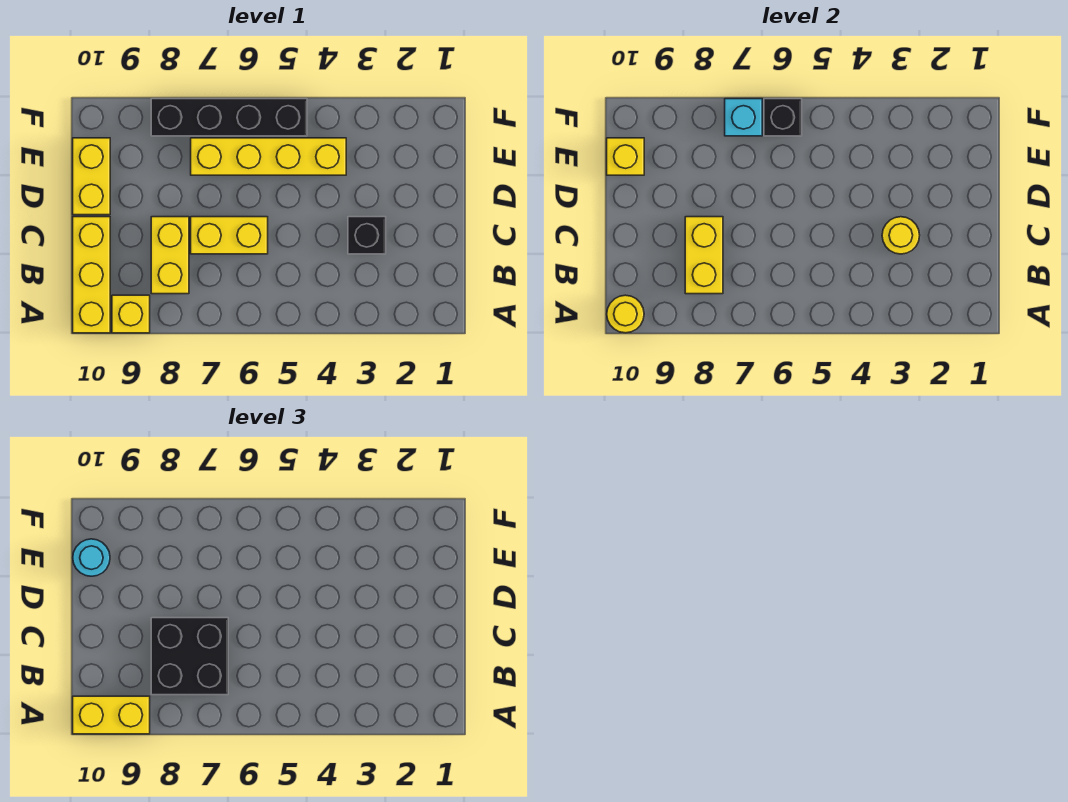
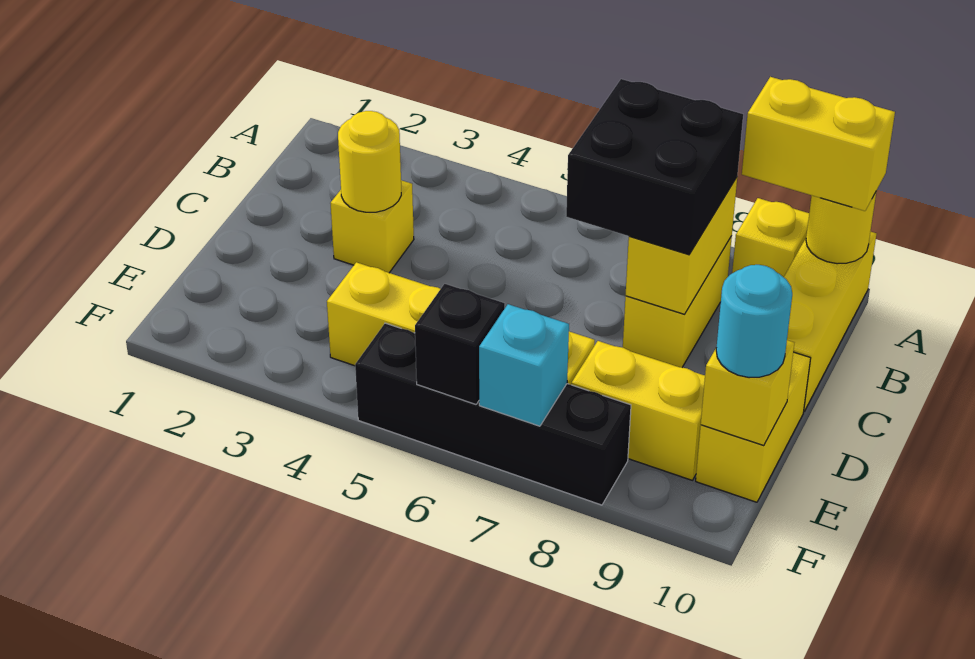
black brick C3 level 1 -> yellow brick C3 level 1
yellow brick C6:C7 level 1 -> yellow brick E8:E9 level 1

